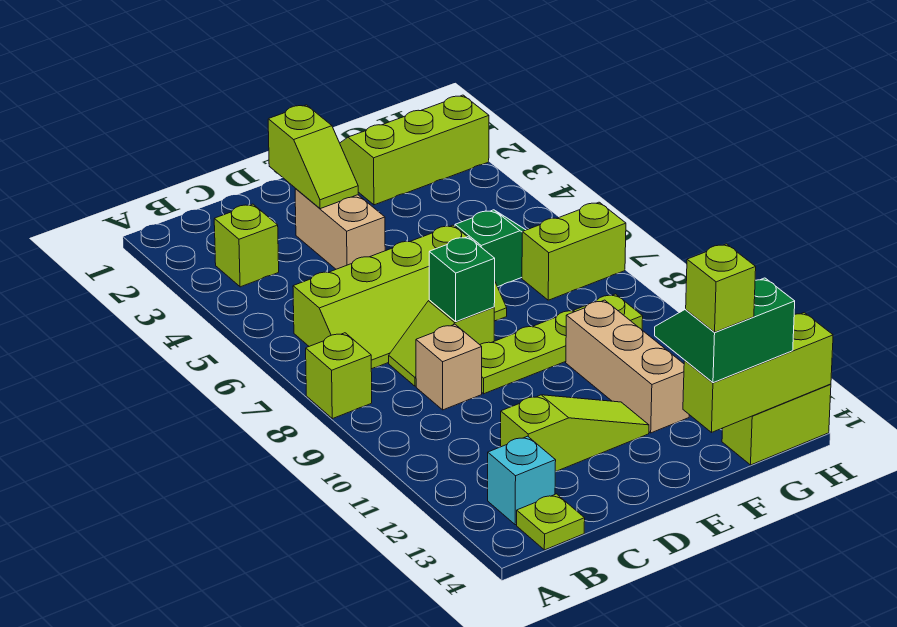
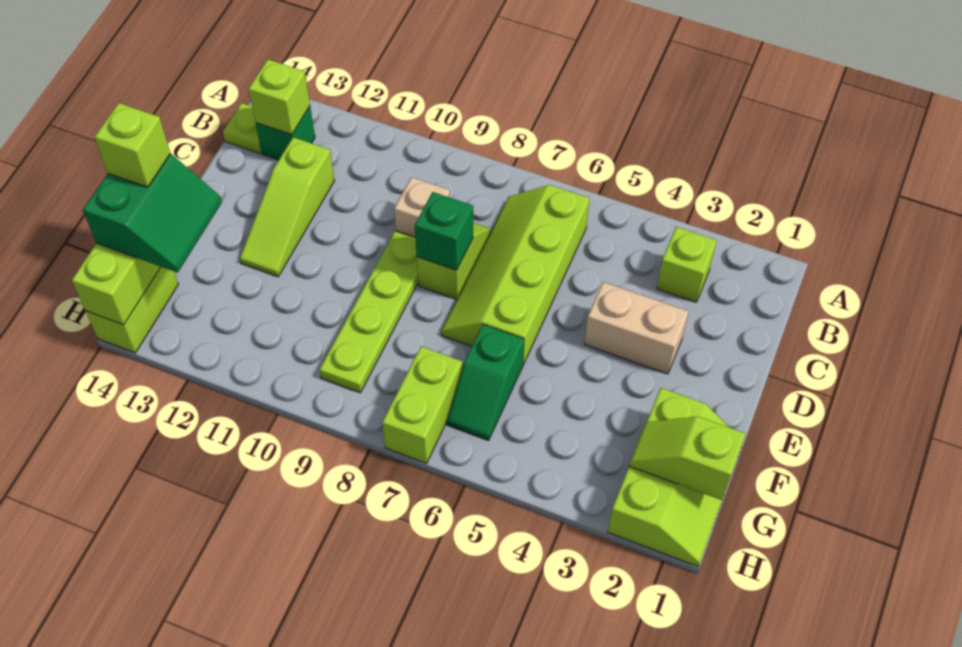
lime brick A8 level 1 -> lime brick B13 level 2
cyan brick B13 level 1 -> green brick B13 level 1
lime slope D2:D3 level 2 top 2 -> lime slope G1:G2 level 2 top 1
tan brick F10:F12 level 1 -> none

